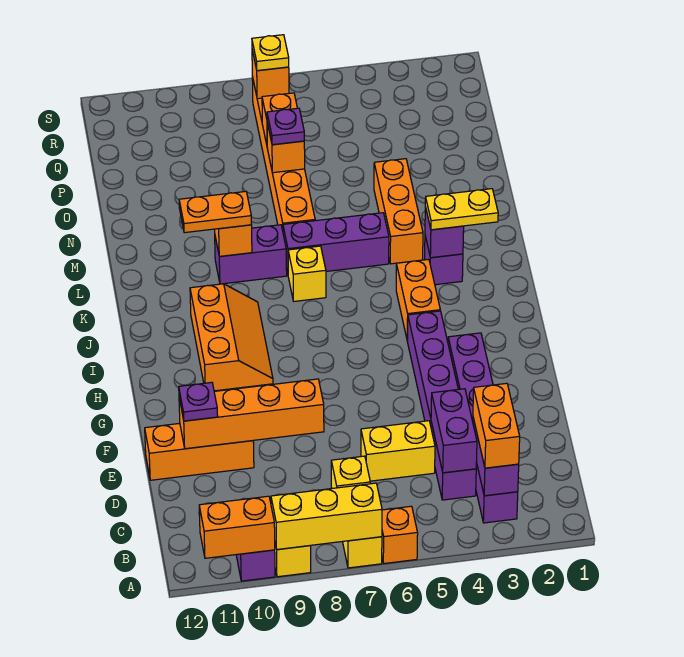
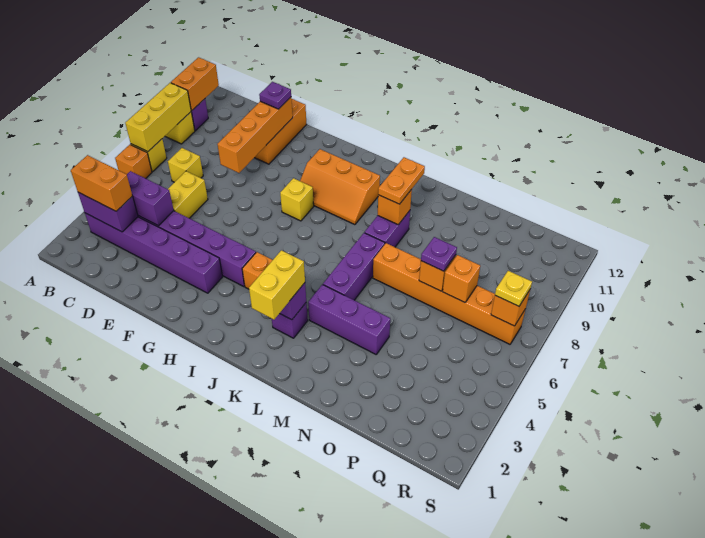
yellow plate K2:K3 level 3 -> yellow brick K2:K3 level 3
yellow brick K7 level 1 -> yellow brick H8 level 1
orange brick L4:N4 level 1 -> purple brick L4:N4 level 1

